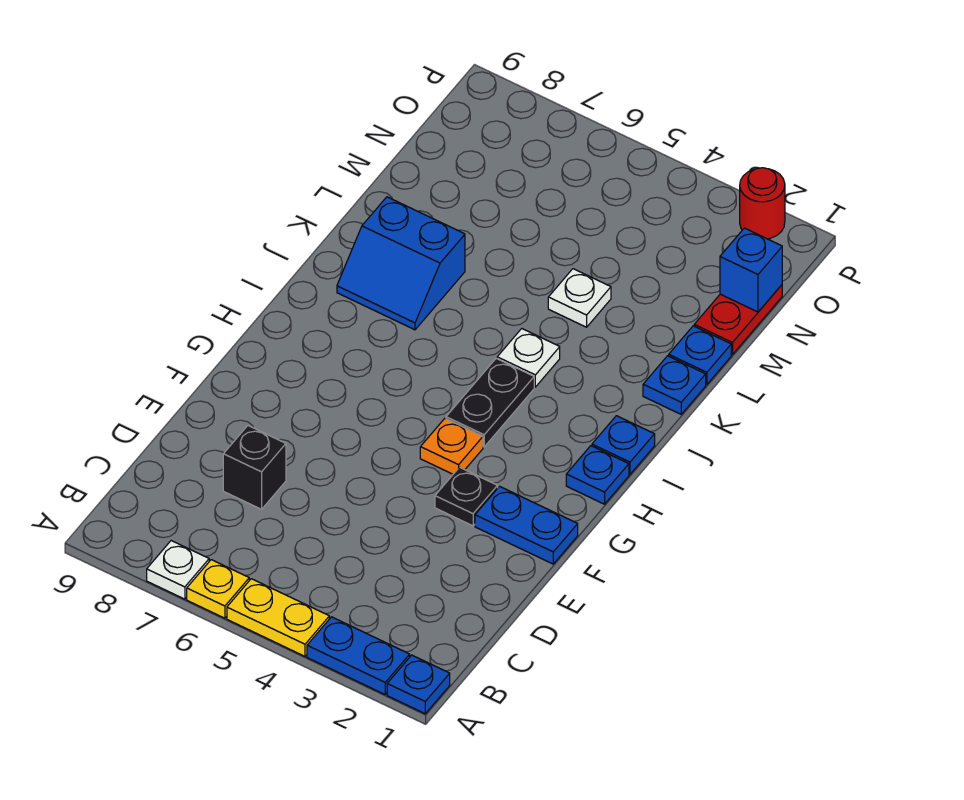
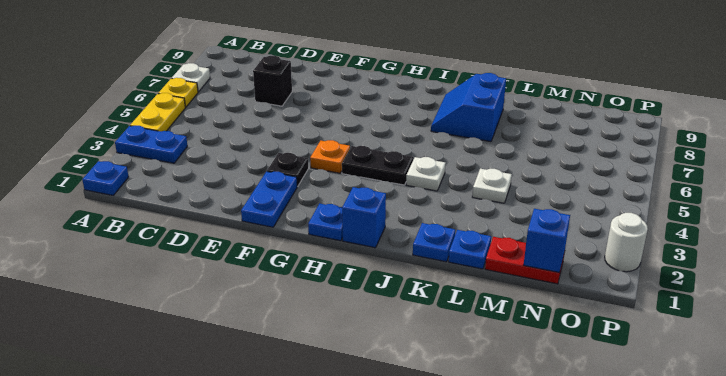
blue plate A2:A3 level 1 -> blue plate A3:B3 level 1
blue plate I1 level 1 -> blue brick I1 level 1
red round brick P2 level 1 -> white round brick P2 level 1

